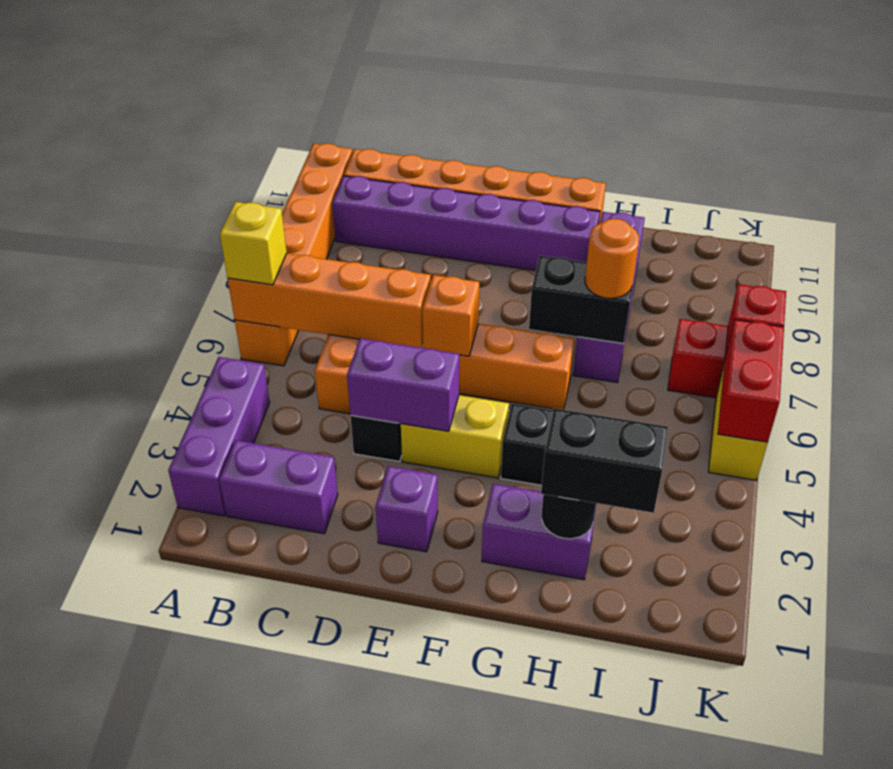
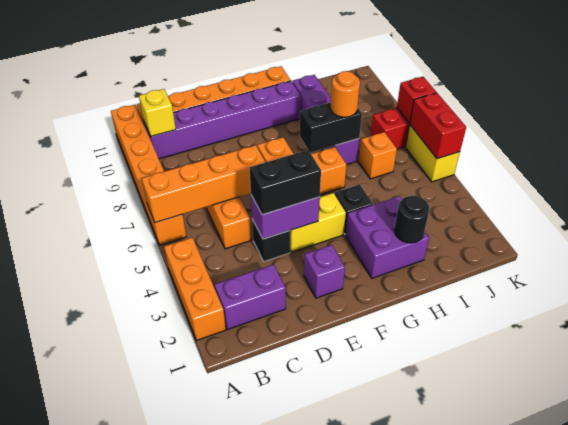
purple brick A2:A4 level 1 -> orange brick A2:A4 level 1
yellow brick A6 level 3 -> yellow brick B10 level 2
purple brick G2:H2 level 1 -> purple brick G2:H3 level 1
black brick H2:I2 level 3 -> black brick D4:E4 level 3
none -> orange brick I6 level 1

